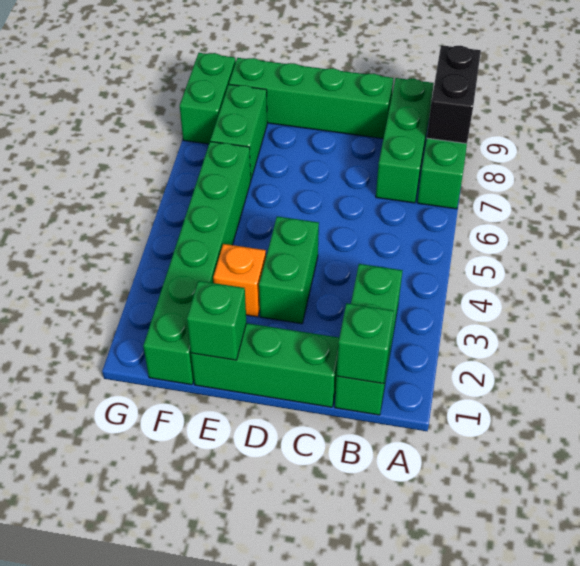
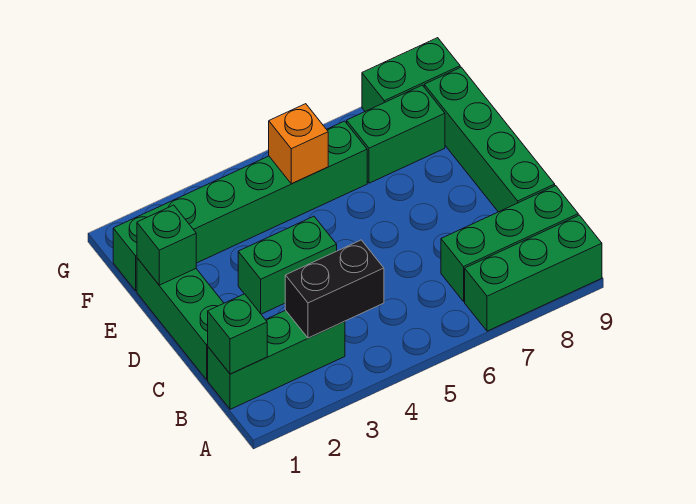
black brick A8:A9 level 2 -> black brick B3:B4 level 2
orange brick E3 level 1 -> orange brick F5 level 2

